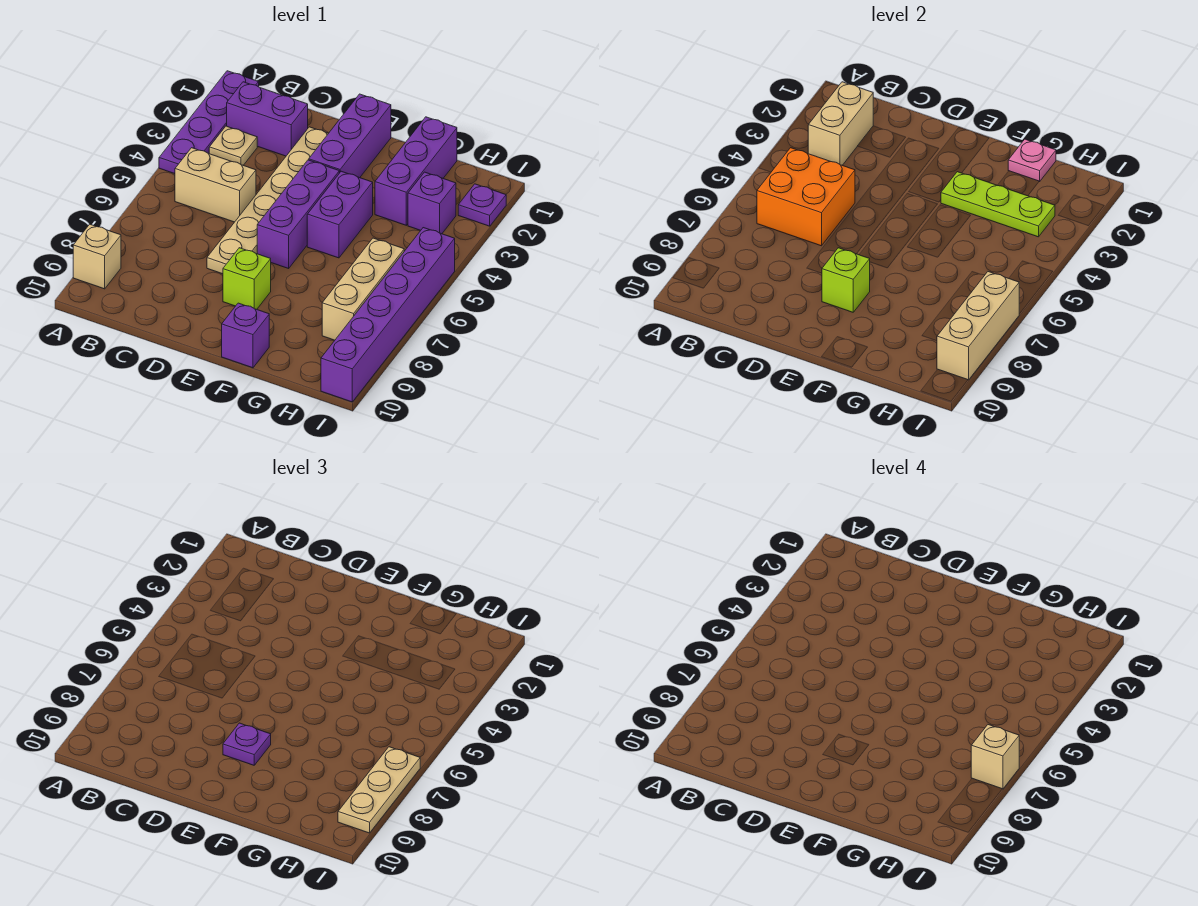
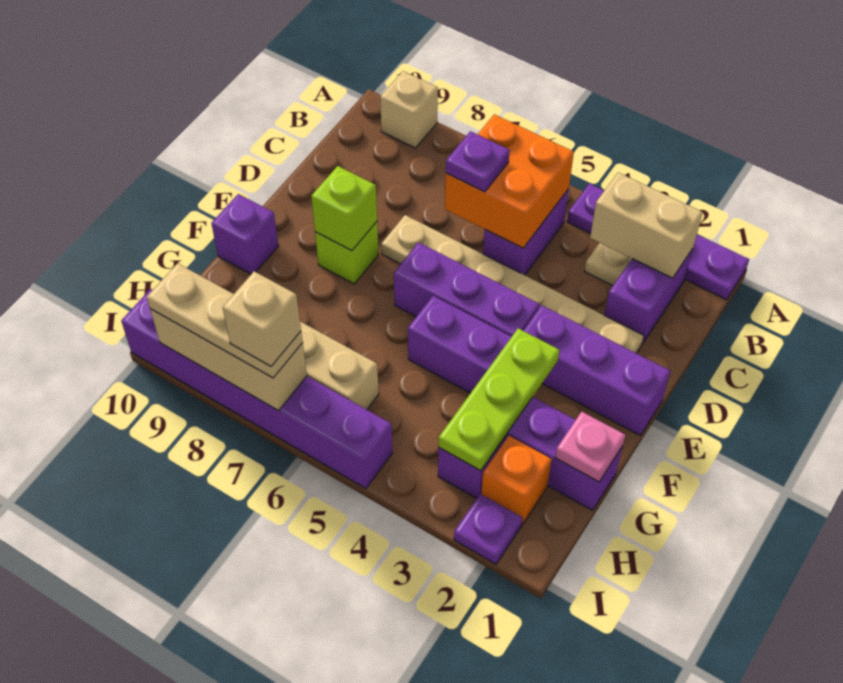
tan brick B5:C5 level 1 -> purple brick B5:C5 level 1
purple plate E8 level 3 -> purple plate C6 level 3
none -> orange brick H2 level 1

